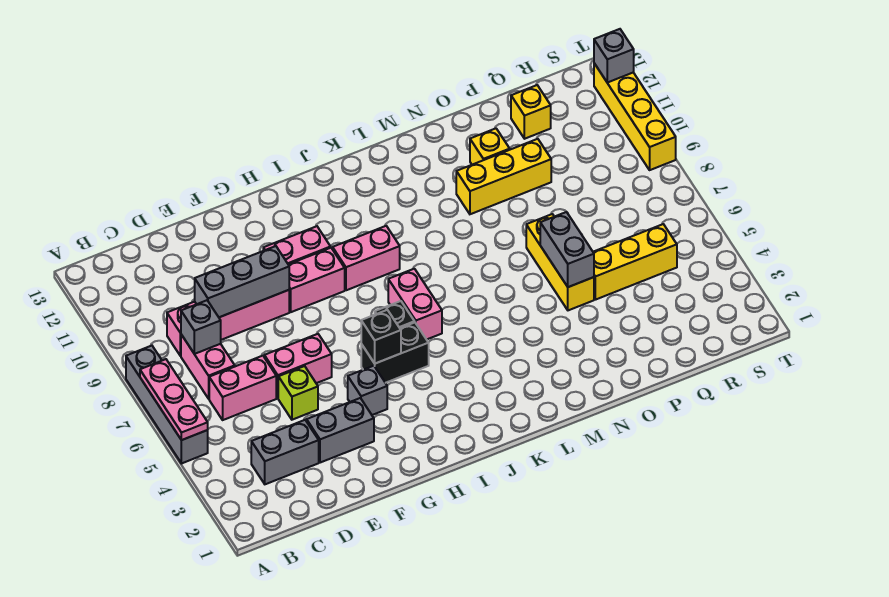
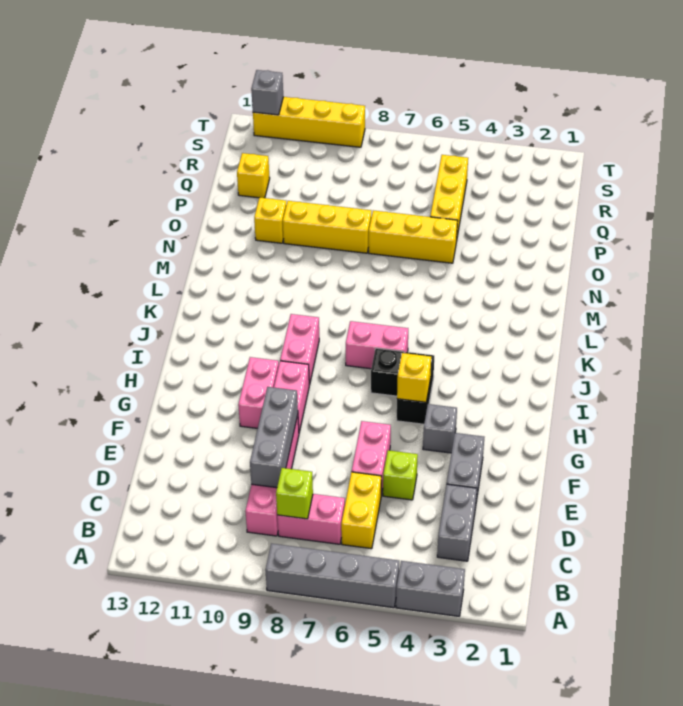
pink plate A5:A7 level 2 -> none
pink brick C6:D6 level 1 -> yellow brick C6:D6 level 1
grey brick C8 level 2 -> lime brick C8 level 2
black brick H5 level 2 -> yellow brick H5 level 2
yellow brick N10:P10 level 1 -> yellow brick O8:O10 level 1
grey brick O5:O6 level 2 -> grey brick A3:A4 level 1

